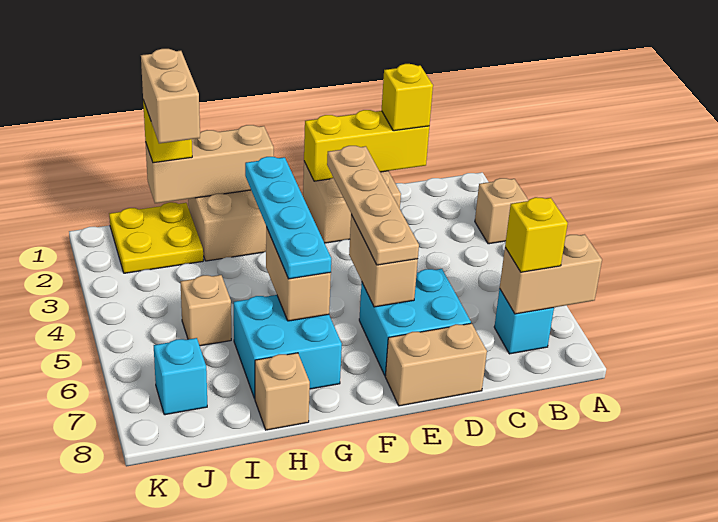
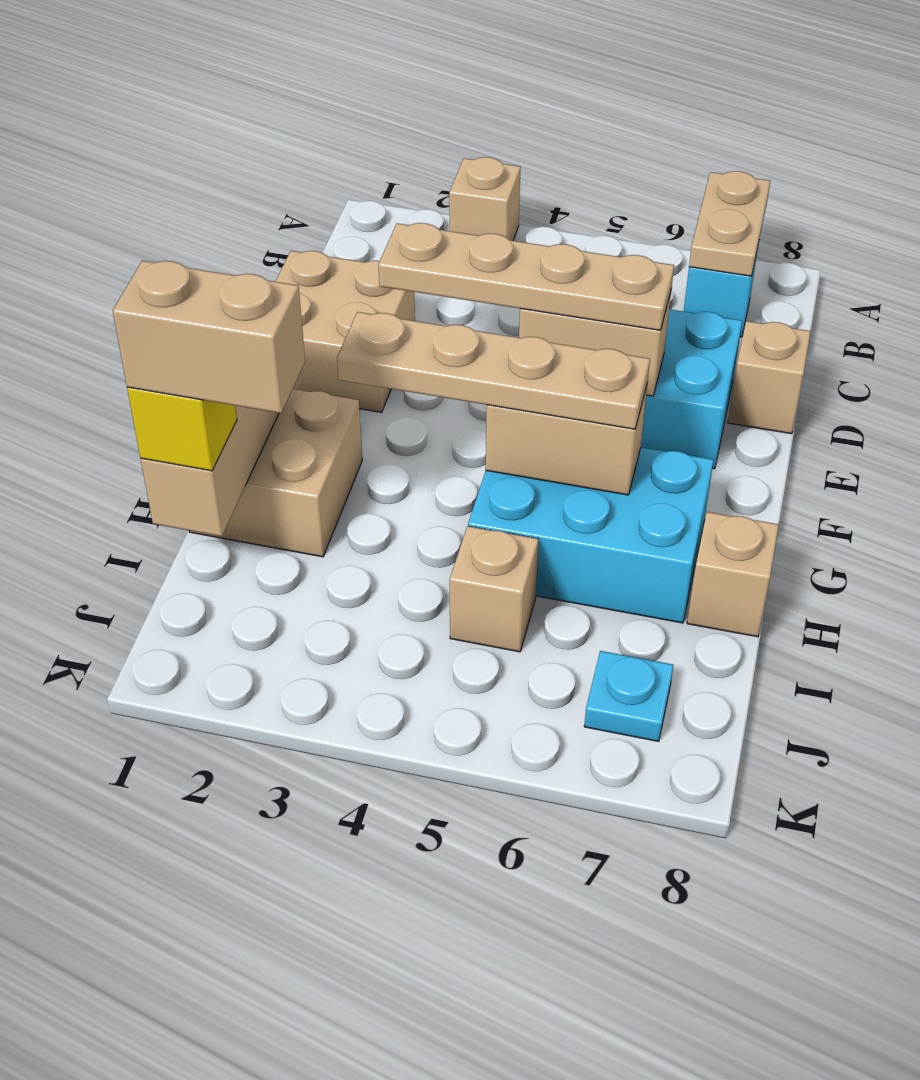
tan brick A7:B7 level 2 -> tan plate A7:B7 level 2
yellow brick B7 level 3 -> none
yellow brick C1:E1 level 2 -> none
yellow brick C1 level 3 -> none
tan brick D8:E8 level 1 -> tan brick D8 level 1
cyan plate G3:G6 level 3 -> tan plate G3:G6 level 3
cyan brick G6:H7 level 1 -> cyan brick G5:H7 level 1
yellow plate I1:J2 level 1 -> none
cyan brick J7 level 1 -> cyan plate J7 level 1

